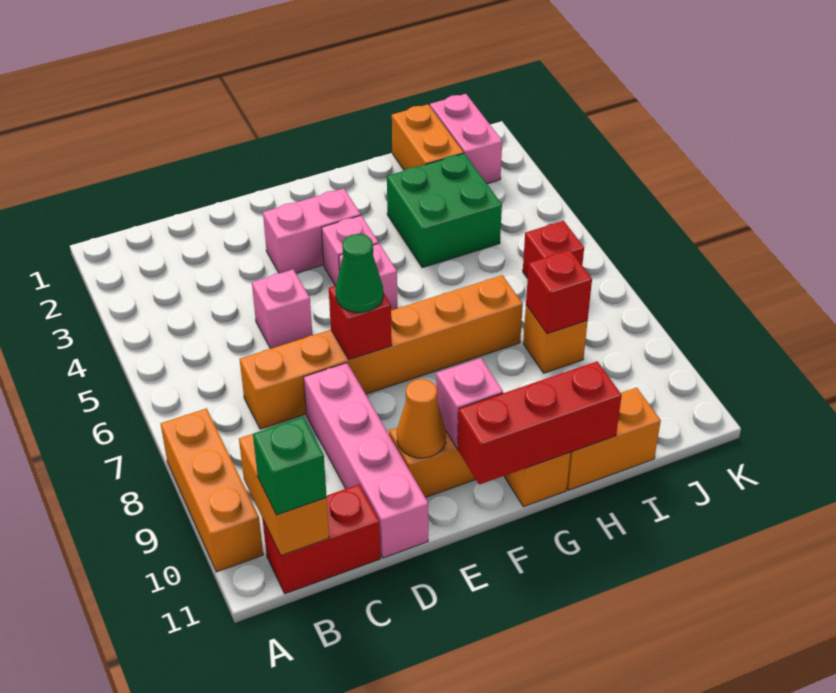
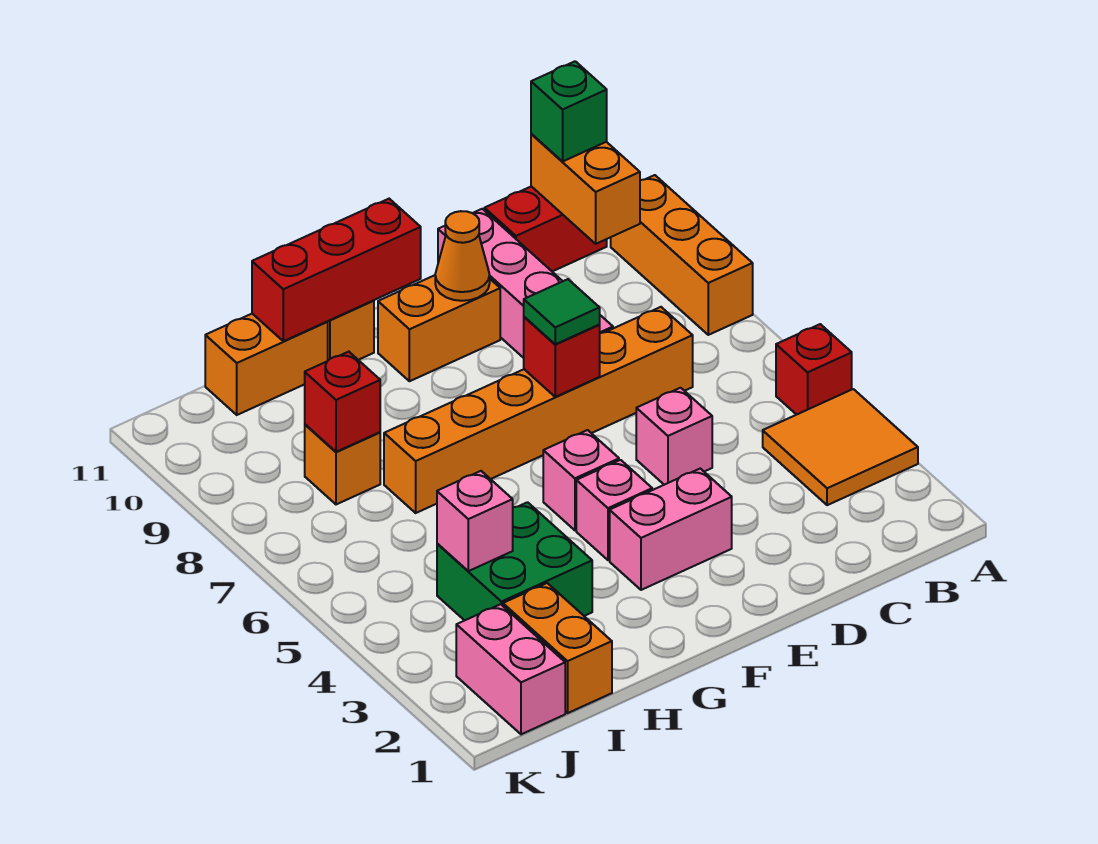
none -> orange tile A3:B4 level 1
green cone E7 level 3 -> green tile E7 level 3
pink brick F10 level 2 -> pink brick I4 level 2
red brick J6 level 1 -> red brick A5 level 1

